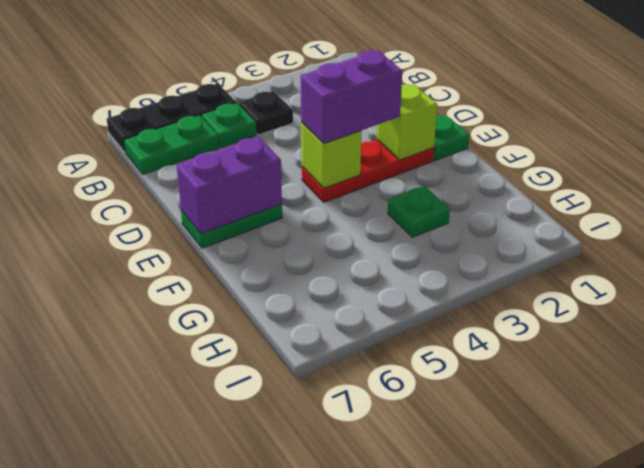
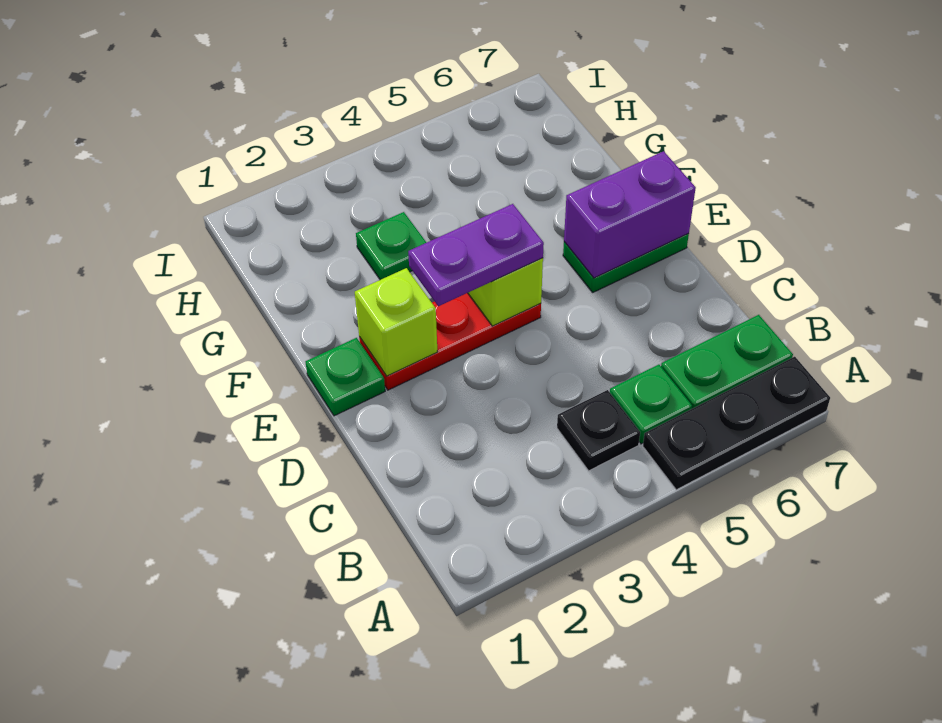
purple brick E3:E4 level 3 -> purple plate E3:E4 level 3

